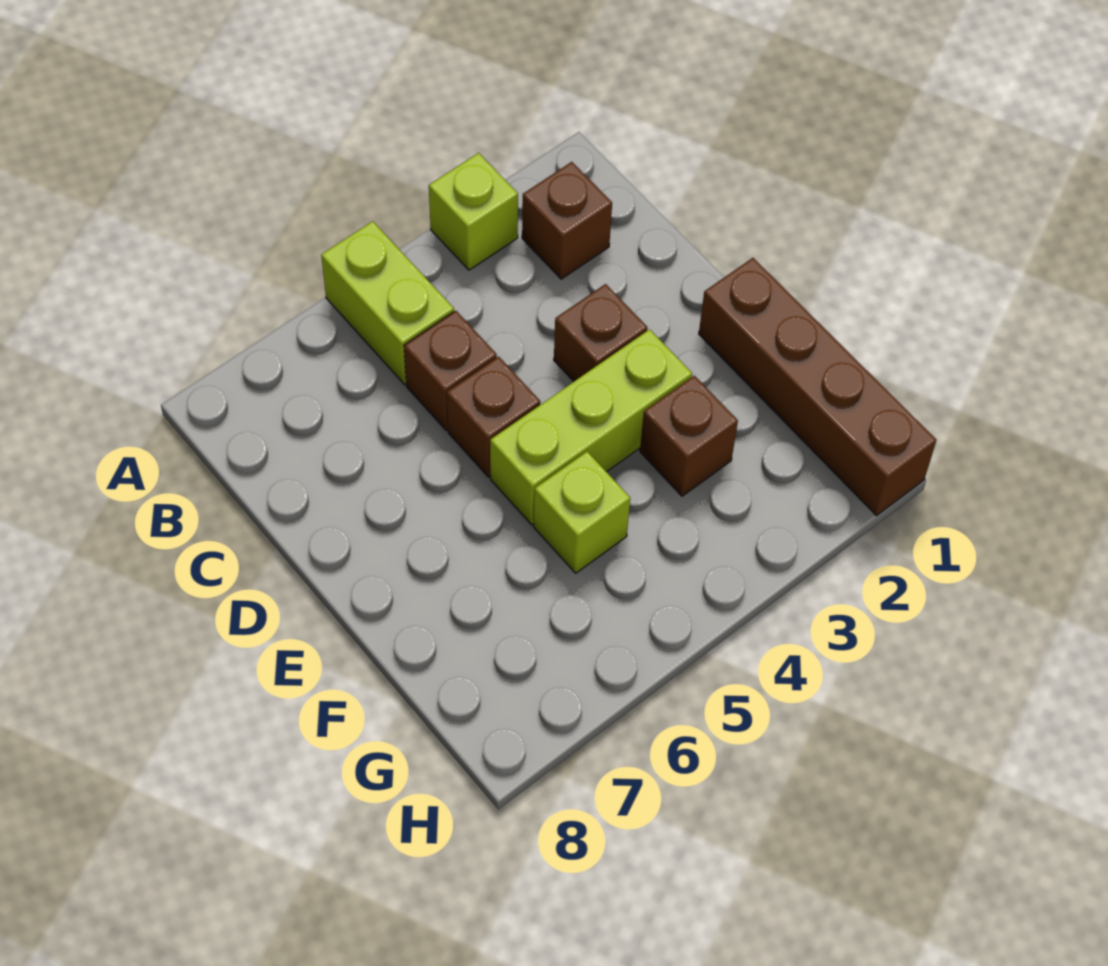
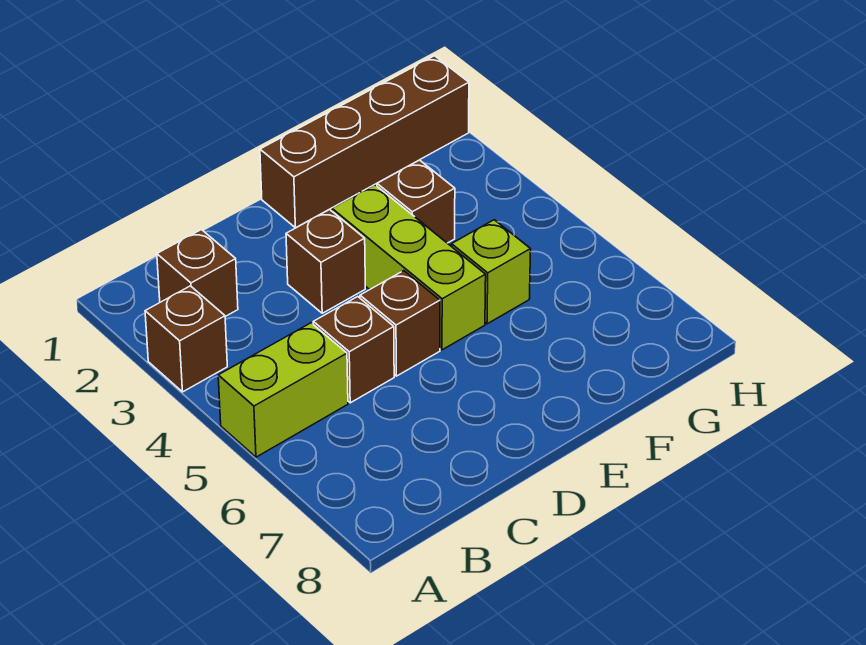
lime brick A3 level 1 -> brown brick A3 level 1

